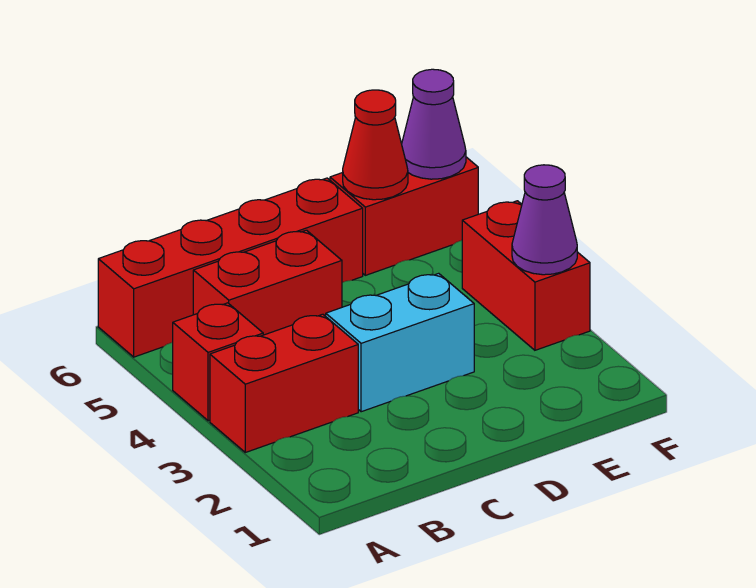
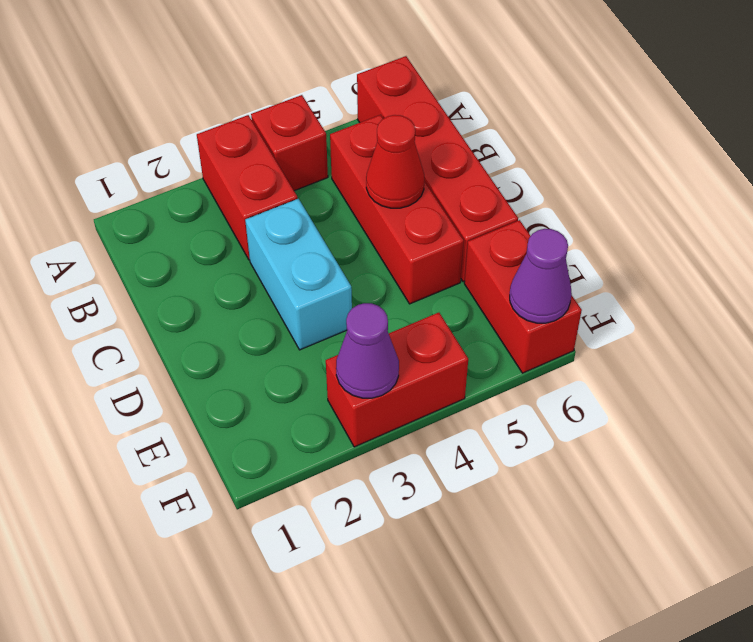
red brick B5:C5 level 1 -> red brick B5:D5 level 1
red cone E6 level 2 -> red cone C5 level 2

